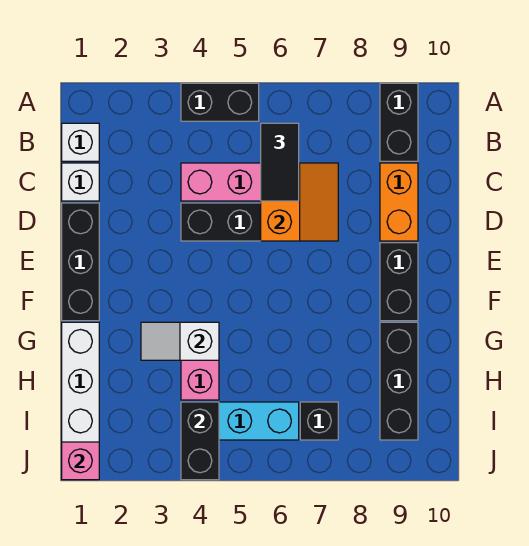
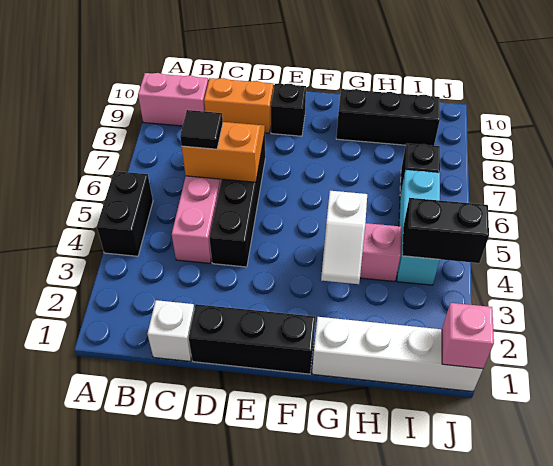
black brick A9:B9 level 1 -> pink brick A9:B9 level 1
white brick B1 level 1 -> none
black tile B6:C6 level 3 -> black tile C6 level 3
black brick E9:F9 level 1 -> black brick E9 level 1

